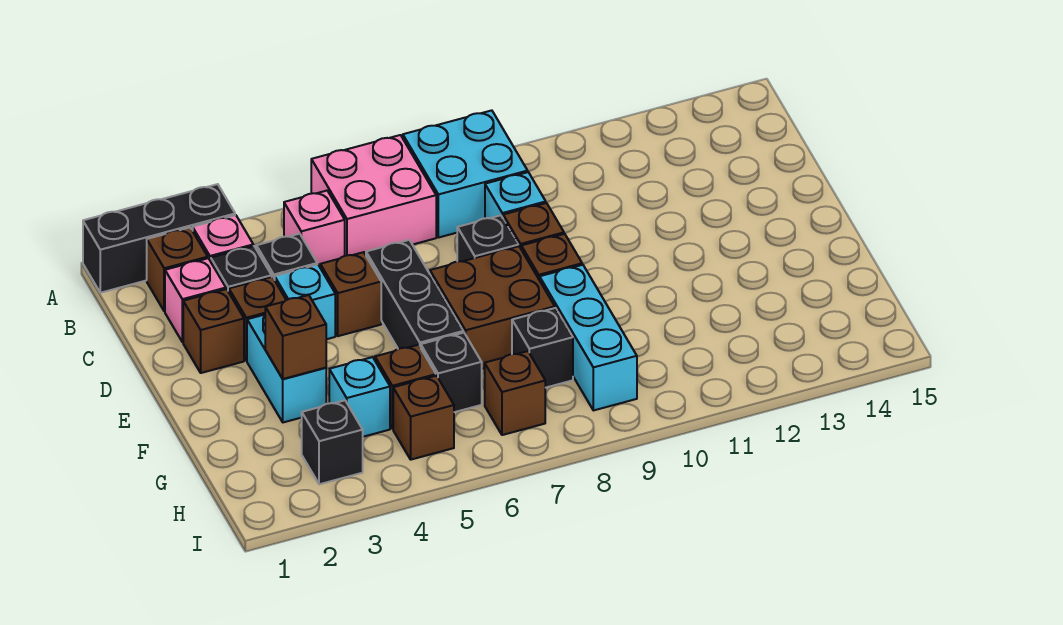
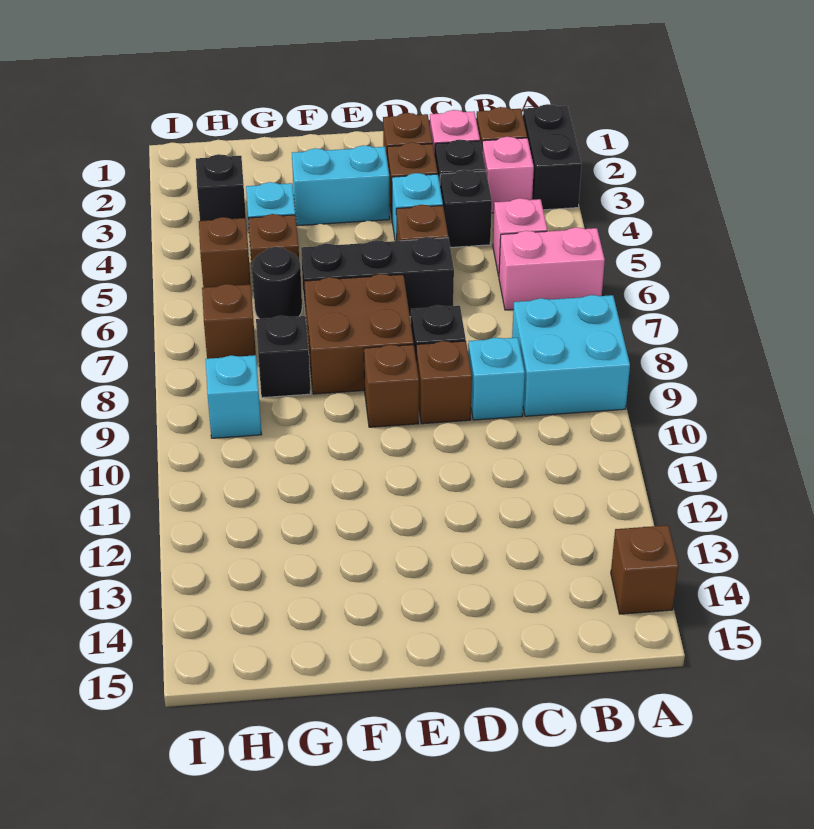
black brick A1:A3 level 1 -> black brick A2:A3 level 1
pink brick A6:B7 level 1 -> pink brick A6:B6 level 1
brown brick F3 level 2 -> brown brick A14 level 1
cyan brick F9:H9 level 1 -> cyan brick H9 level 1
black brick G6 level 1 -> black round brick G6 level 1

